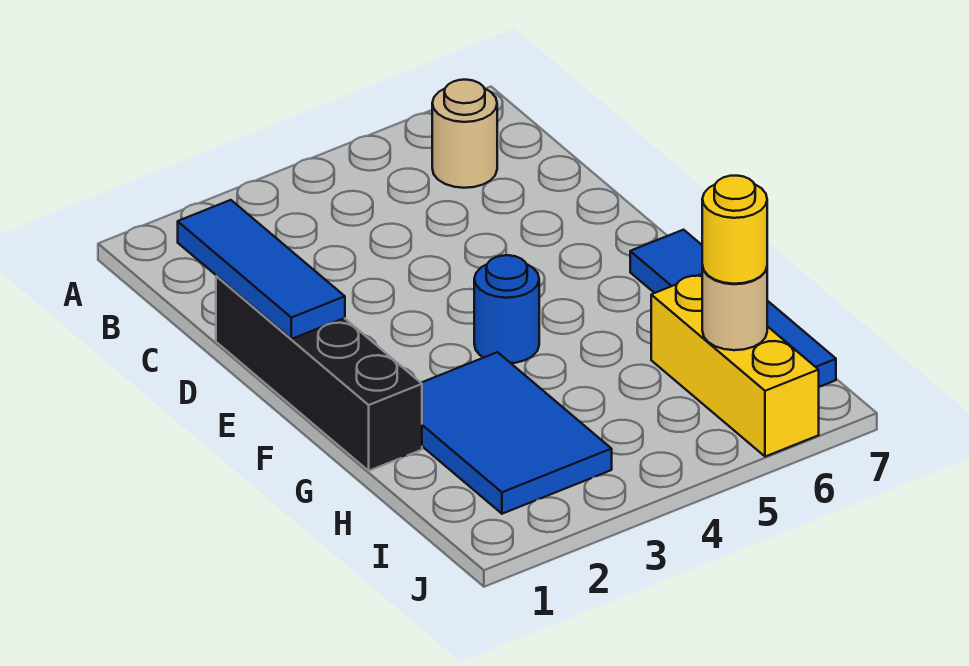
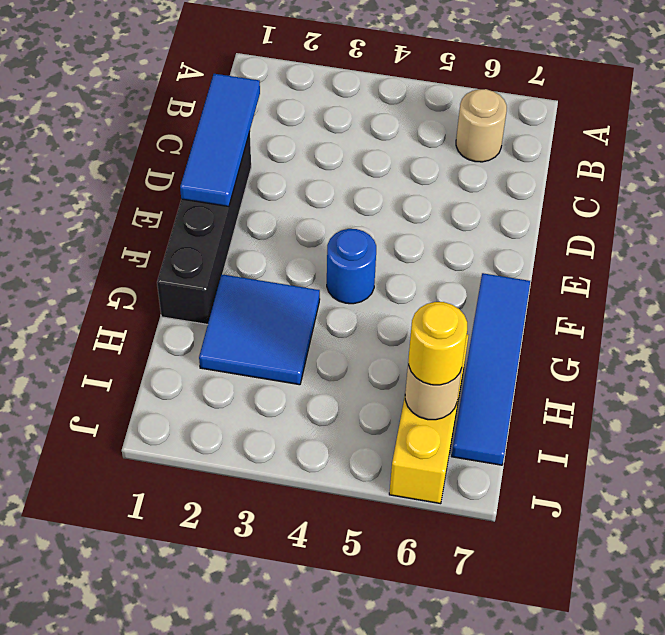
blue tile G2:I3 level 1 -> blue tile G2:H3 level 1

